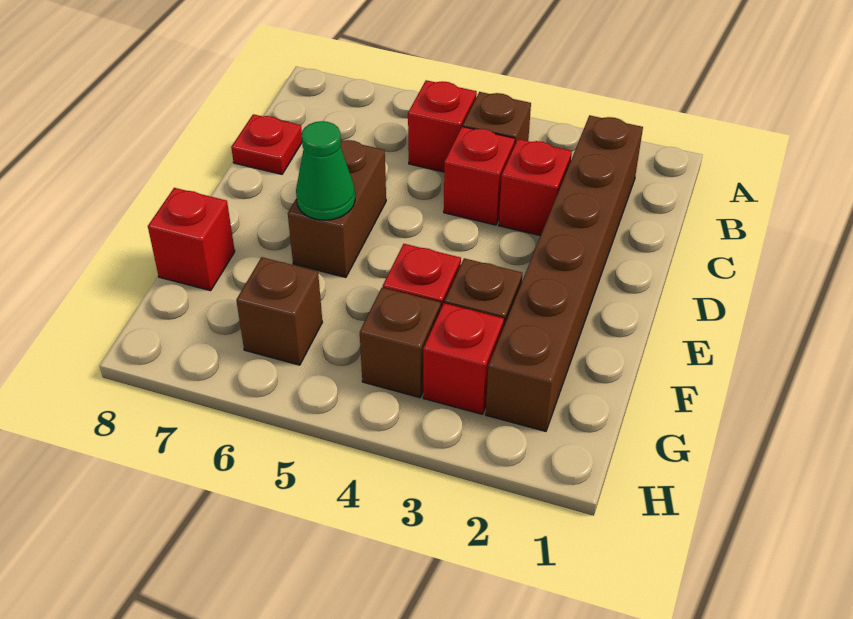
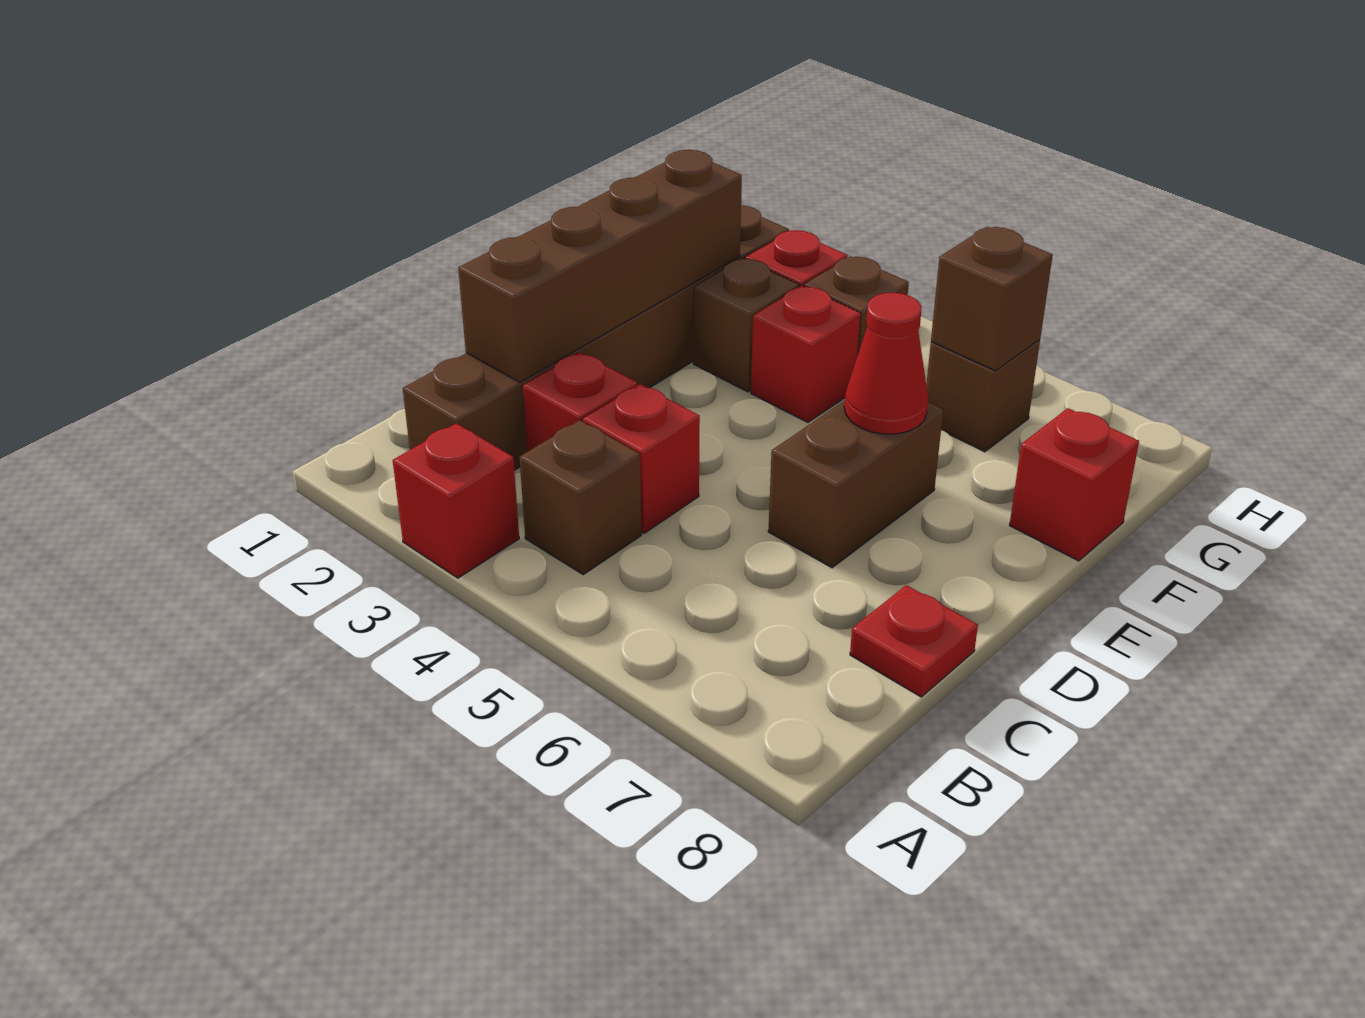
red brick B5 level 1 -> red brick A3 level 1
none -> brown brick C2:F2 level 2
green cone E6 level 2 -> red cone E6 level 2
none -> brown brick G6 level 2

